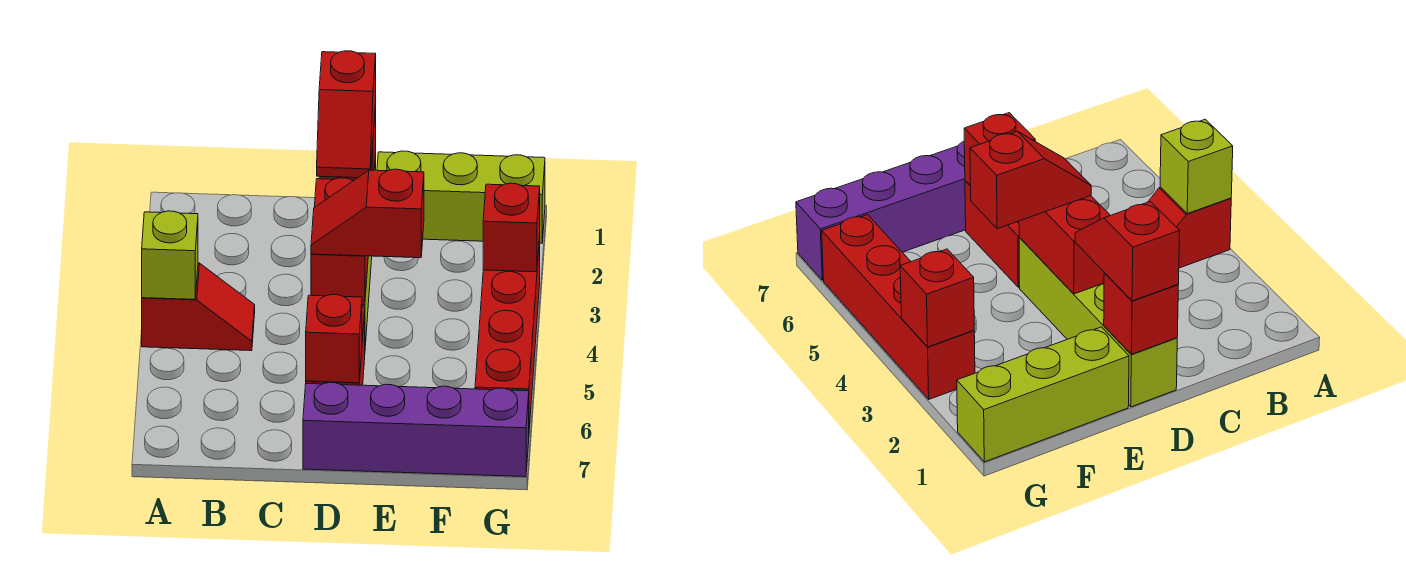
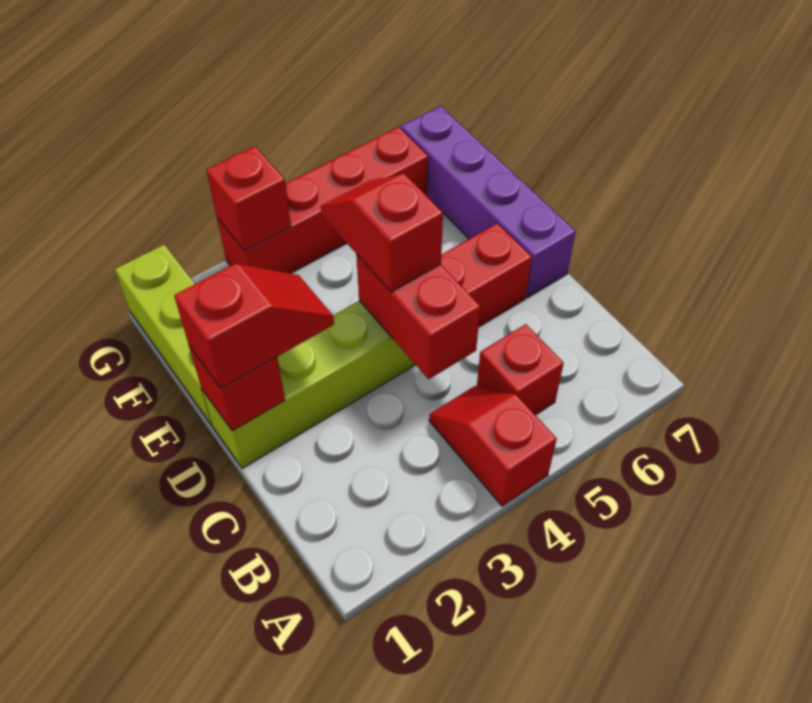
lime brick A4 level 2 -> none
red brick D3:D4 level 2 -> red brick C4:D4 level 2
red slope D4:E4 level 3 top E -> red slope D4:E4 level 3 top D
red brick D6 level 2 -> red brick B5 level 1

